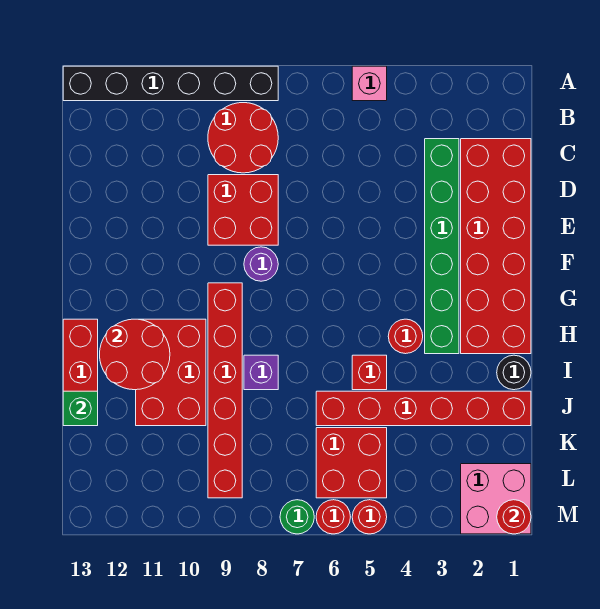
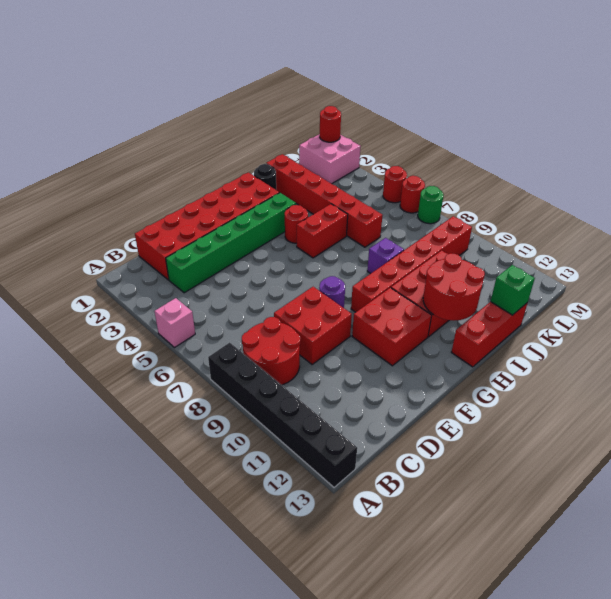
red brick I5 level 1 -> red brick H5:I5 level 1
red brick K5:L6 level 1 -> red brick F10:G11 level 1

